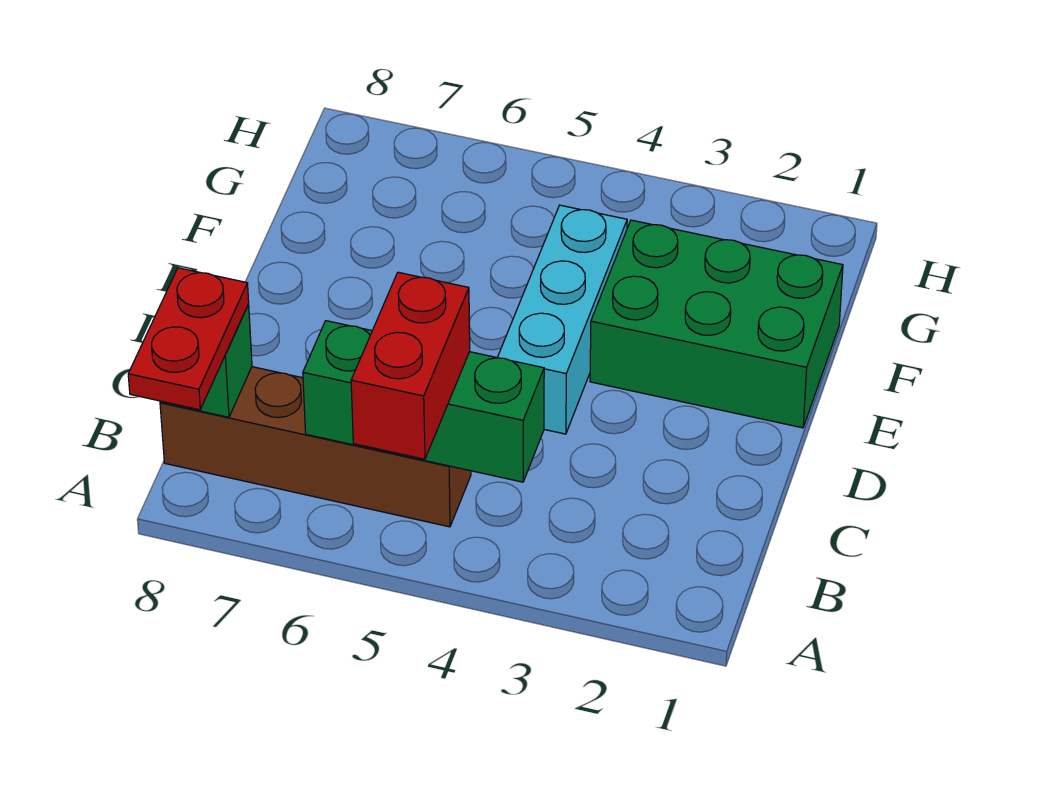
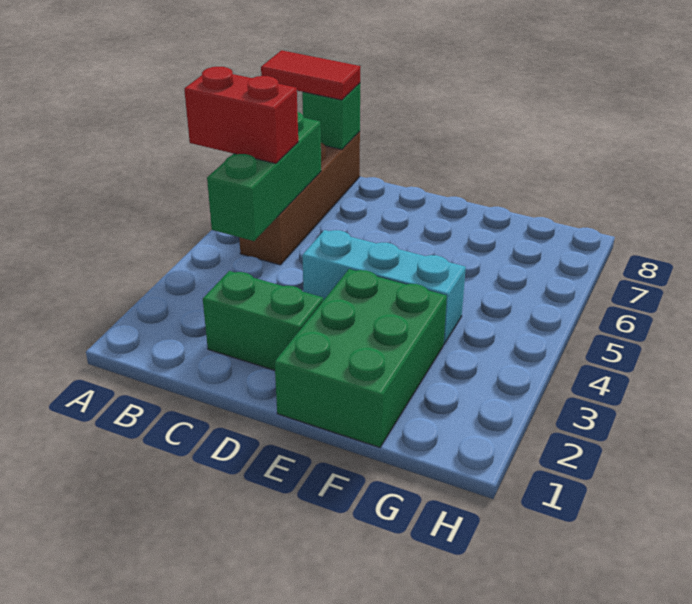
red plate A8:B8 level 3 -> red tile A8:B8 level 3
none -> green brick C2:D2 level 1

